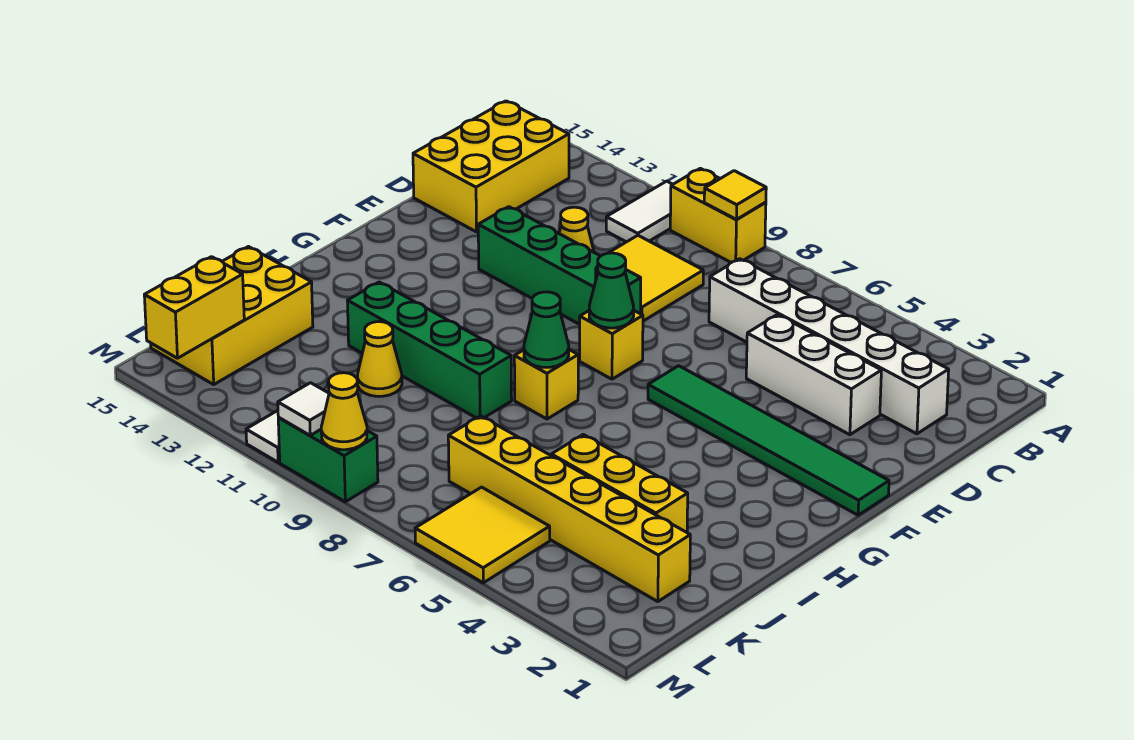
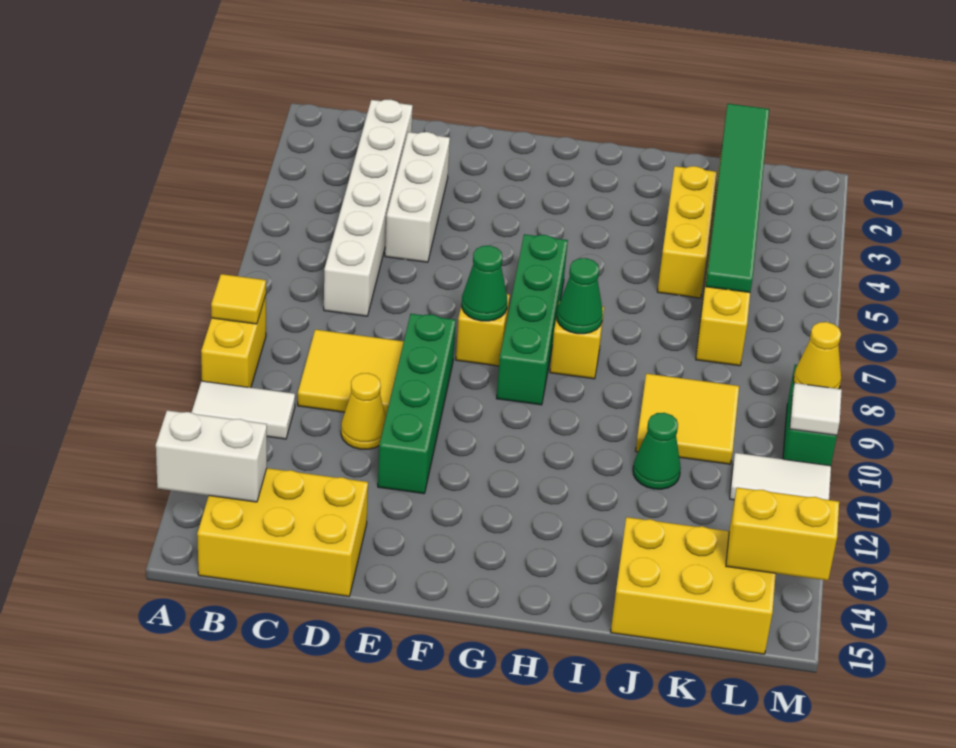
none -> white brick A14:B14 level 2
green tile F1:F6 level 1 -> green tile K1:K6 level 2
green brick I9:I12 level 1 -> green brick G6:G9 level 1
yellow cone J11 level 1 -> green cone J11 level 1
yellow tile L5:M6 level 1 -> yellow tile J9:K10 level 1

